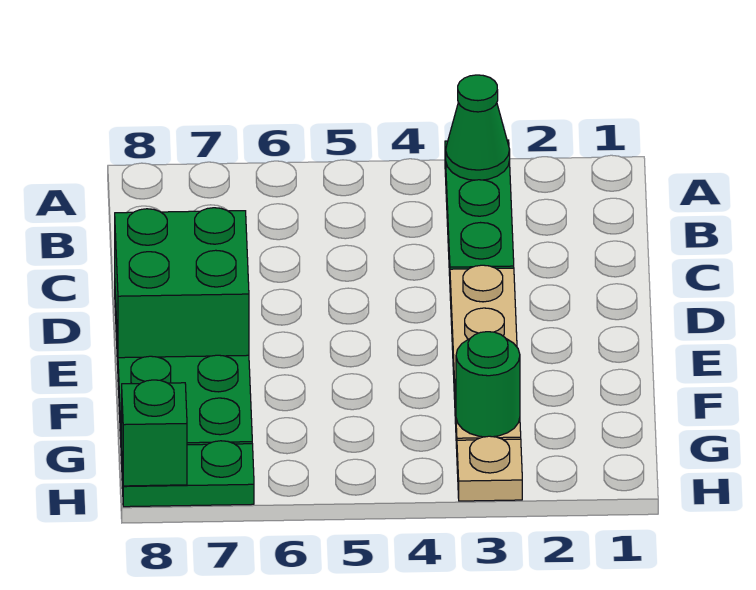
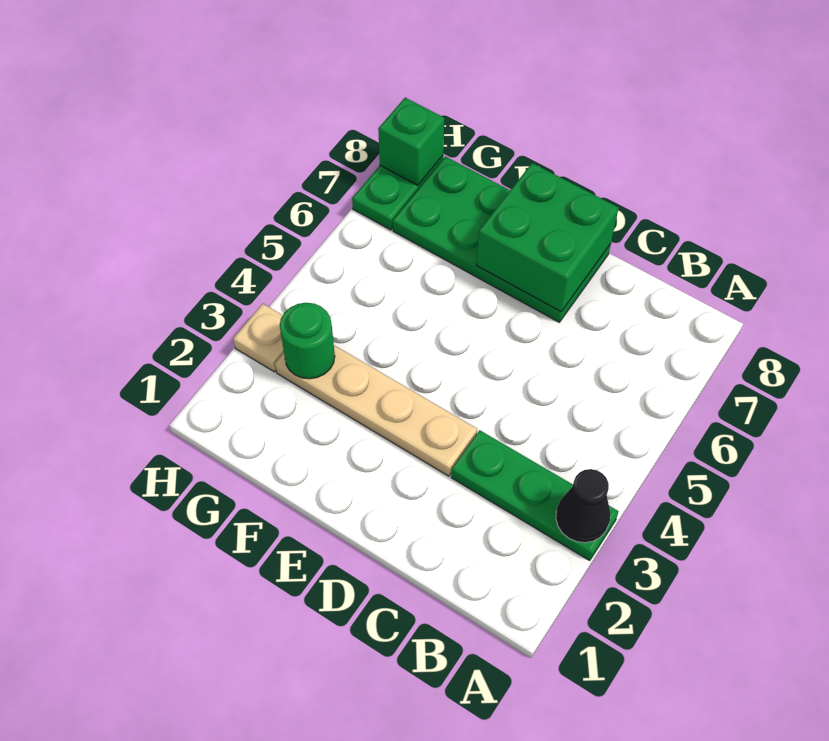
green cone A3 level 2 -> black cone A3 level 2

